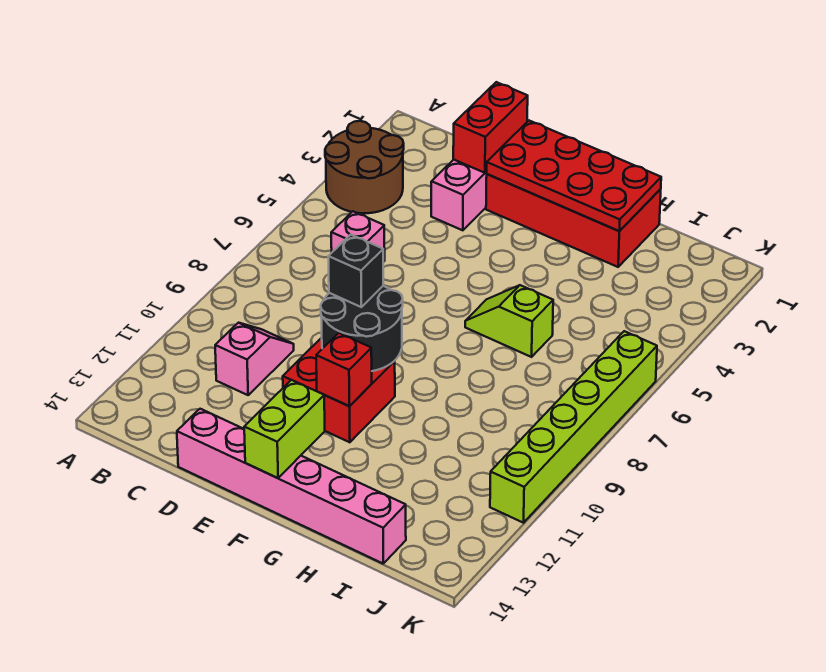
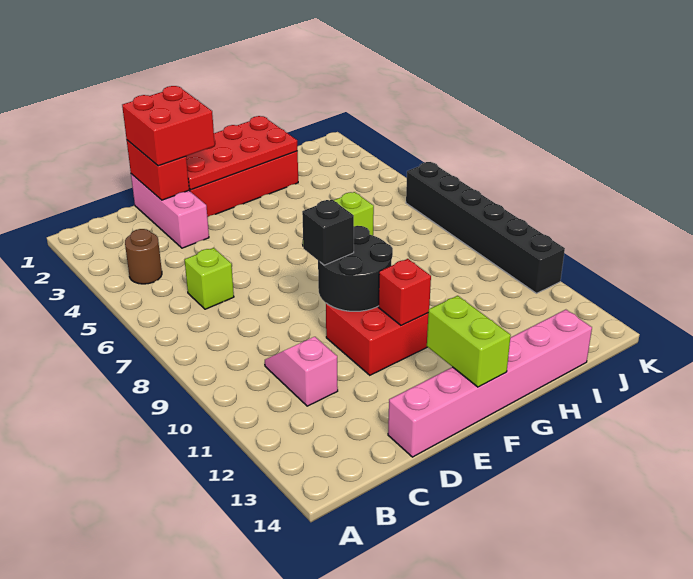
brown round brick A3:B4 level 1 -> brown round brick B4 level 1
pink brick C6 level 1 -> lime brick C6 level 1
none -> red brick D1:E2 level 3
lime brick K6:K11 level 1 -> black brick K6:K11 level 1

